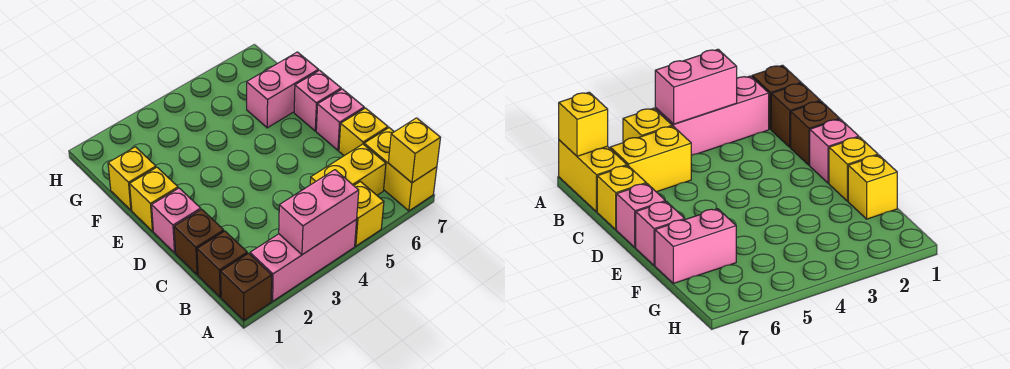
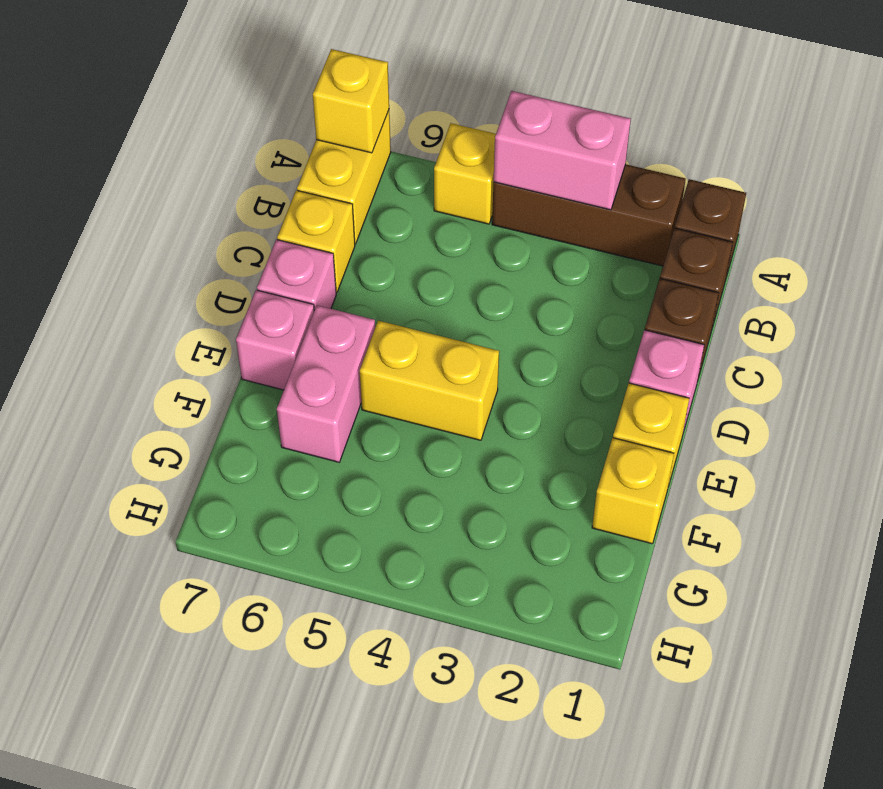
pink brick A2:A4 level 1 -> brown brick A2:A4 level 1
yellow brick B5:B6 level 1 -> yellow brick E4:E5 level 1
pink brick F6:F7 level 1 -> pink brick E6:F6 level 1

